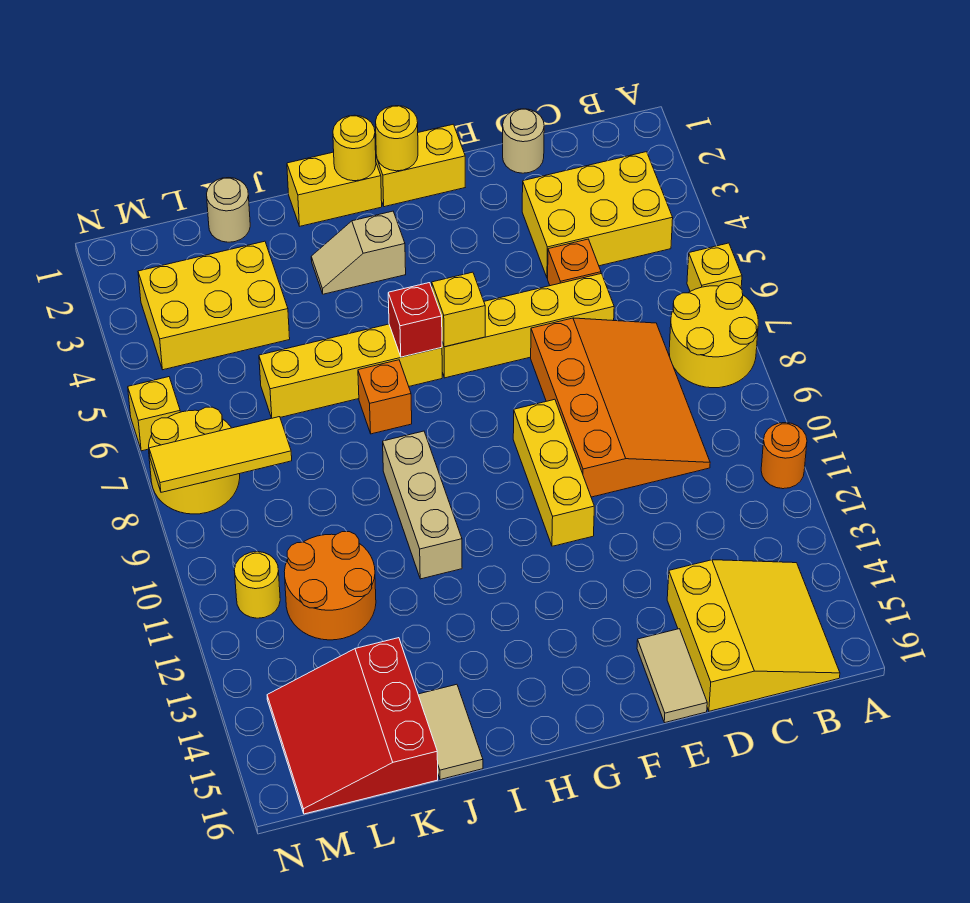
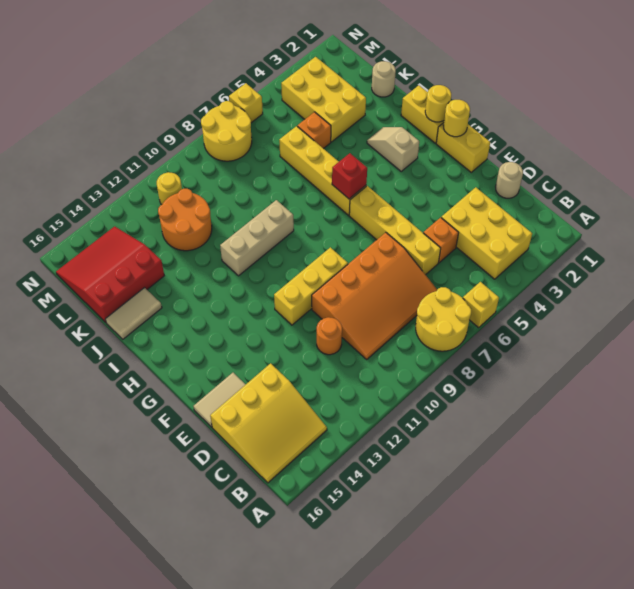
orange round brick A11 level 1 -> orange round brick D11 level 1
yellow brick G6 level 2 -> none
orange brick I7 level 1 -> orange brick K5 level 1
yellow tile L8:N8 level 2 -> none

